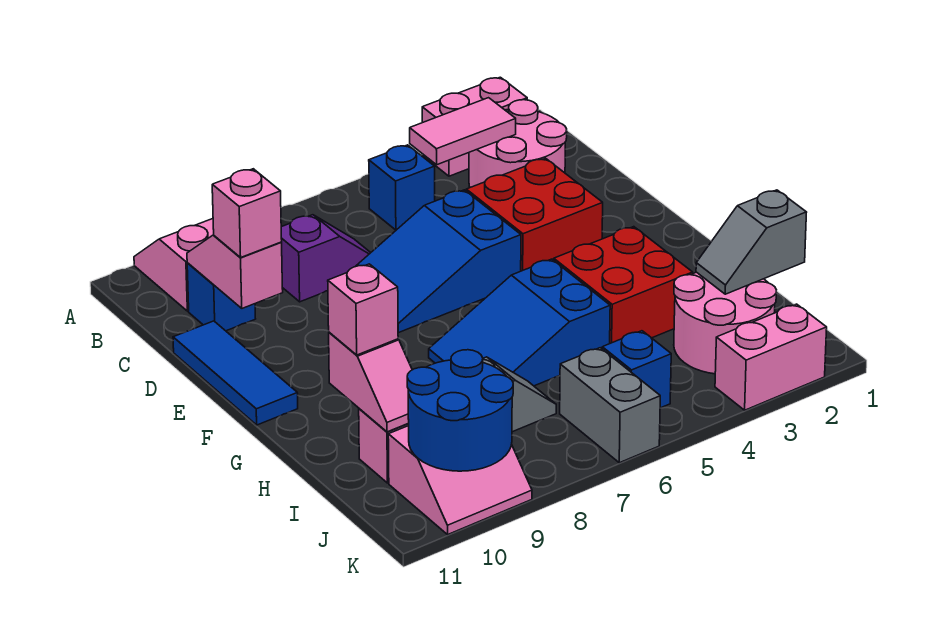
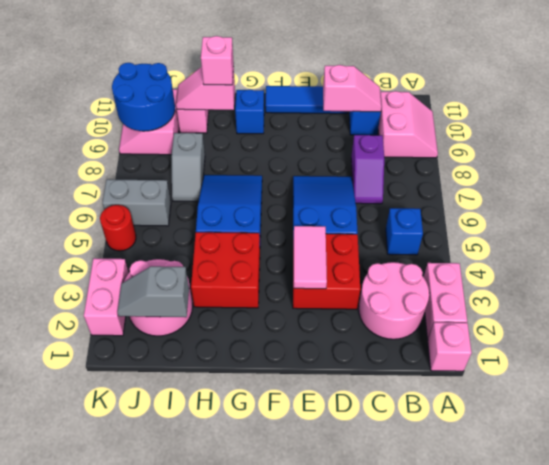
pink tile B3:B4 level 2 -> pink tile E3:E4 level 2
pink brick D10 level 3 -> pink brick A1 level 1
grey slope I1:I2 level 2 top 1 -> grey slope I2:J2 level 2 top I
blue brick J5 level 1 -> blue brick G10 level 1
none -> red round brick K5 level 1

